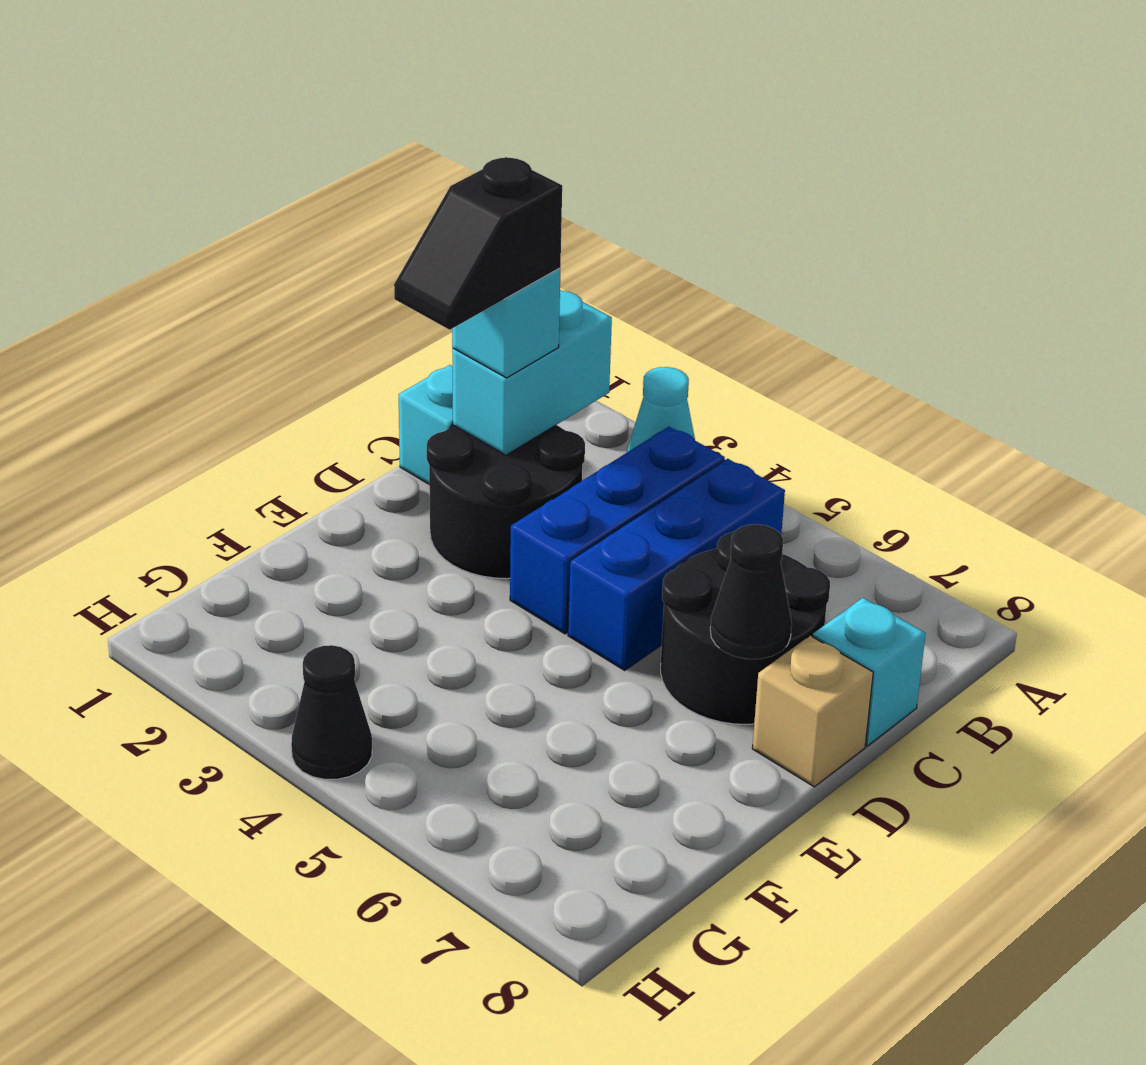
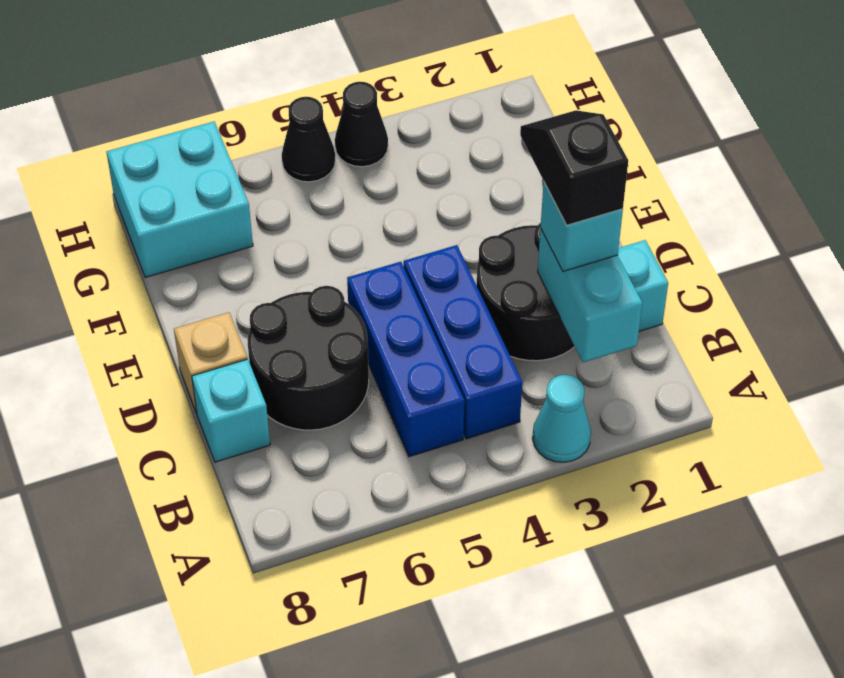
black cone D7 level 2 -> black cone H5 level 1
none -> cyan brick G7:H8 level 1

